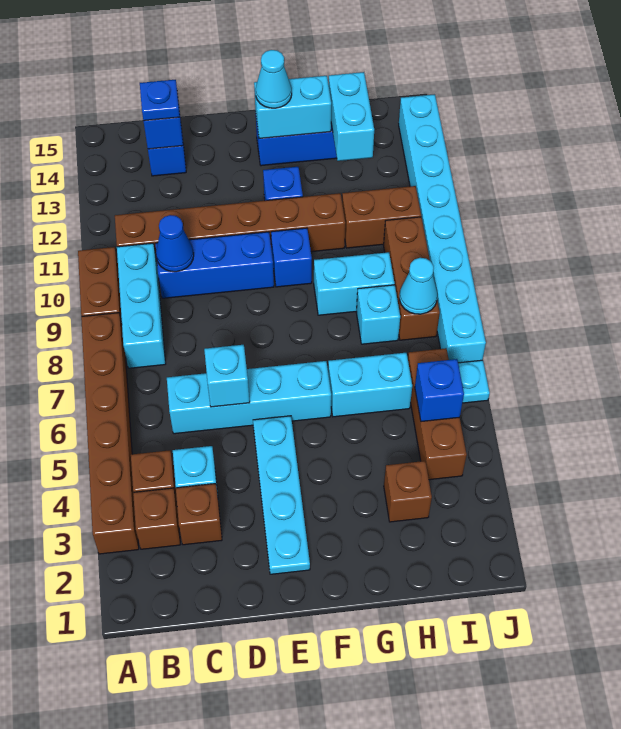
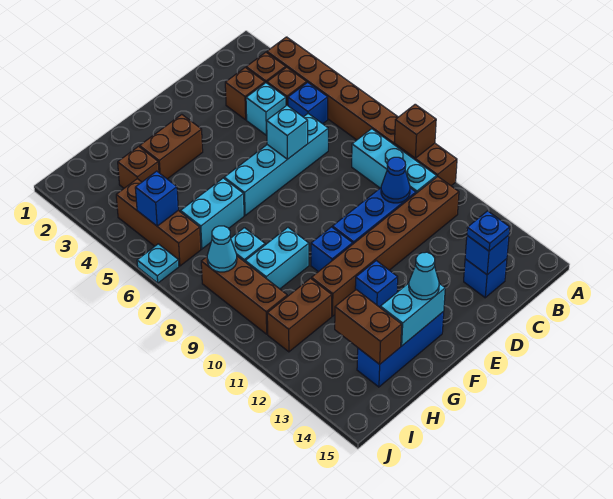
none -> brown brick A9 level 2
none -> blue brick B5 level 1
cyan plate E2:E5 level 1 -> none
none -> brown brick F3:G3 level 1
cyan brick H13:H14 level 2 -> brown brick H13:H14 level 2
cyan brick J7:J14 level 1 -> none

